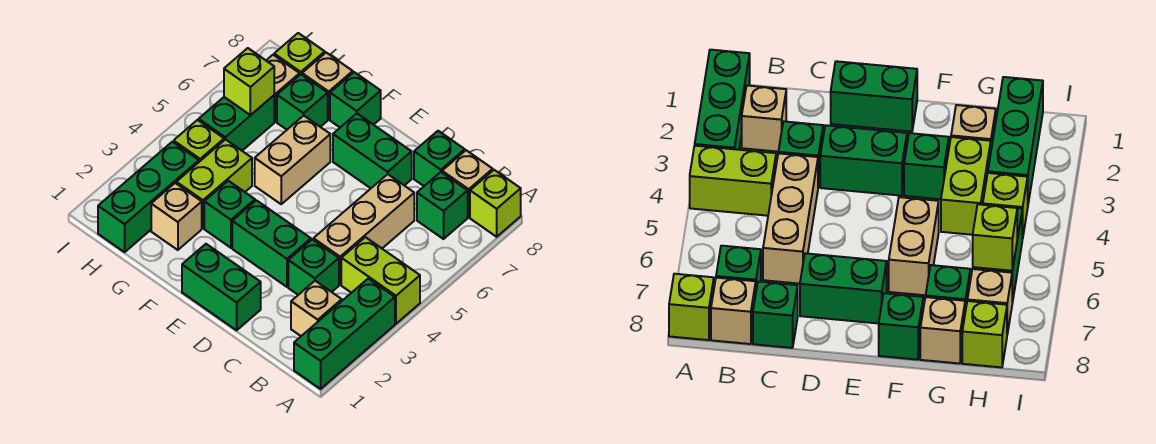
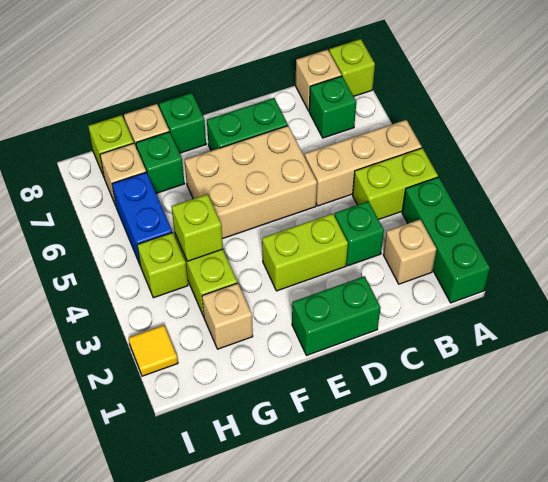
tan brick C4:C6 level 1 -> tan brick A5:C5 level 1
green brick C8 level 1 -> none
green brick D3:E3 level 1 -> lime brick D3:E3 level 1
green brick F3 level 1 -> none
tan brick F5:F6 level 1 -> tan brick D5:F6 level 1
green brick H1:H3 level 1 -> none
green brick H5:H6 level 1 -> blue brick H5:H6 level 1
lime brick H6 level 2 -> lime brick G4 level 2
none -> yellow tile I2 level 1

